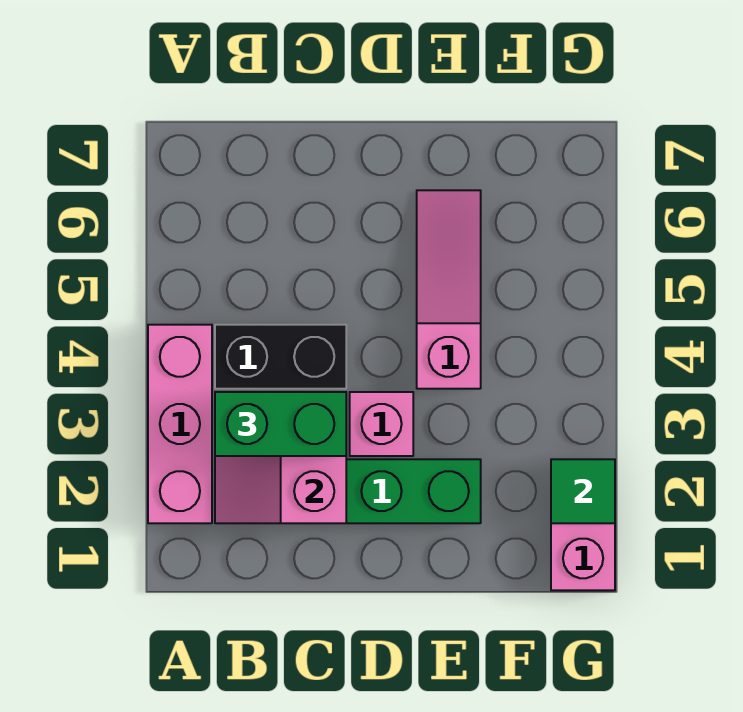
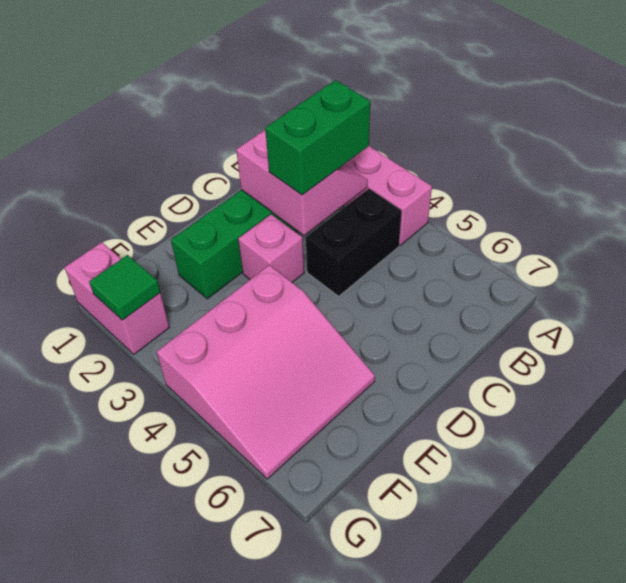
pink slope E4:E6 level 1 top 4 -> pink slope E4:G6 level 1 top 4

